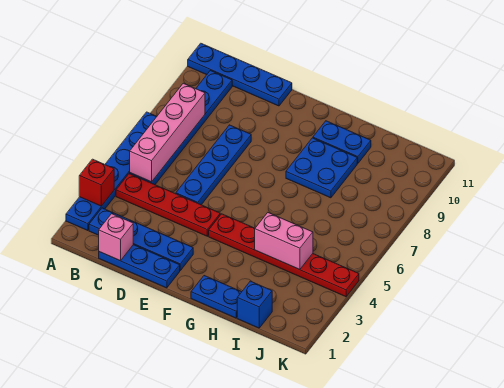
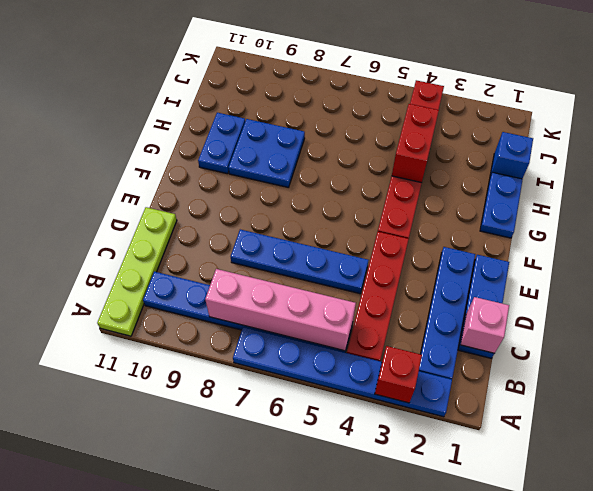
blue plate A11:D11 level 1 -> lime plate A11:D11 level 1
pink brick H4:I4 level 2 -> red brick H4:I4 level 2

